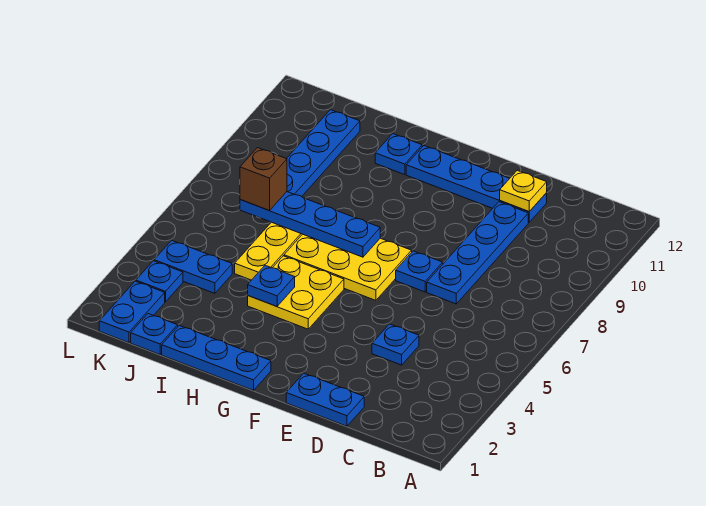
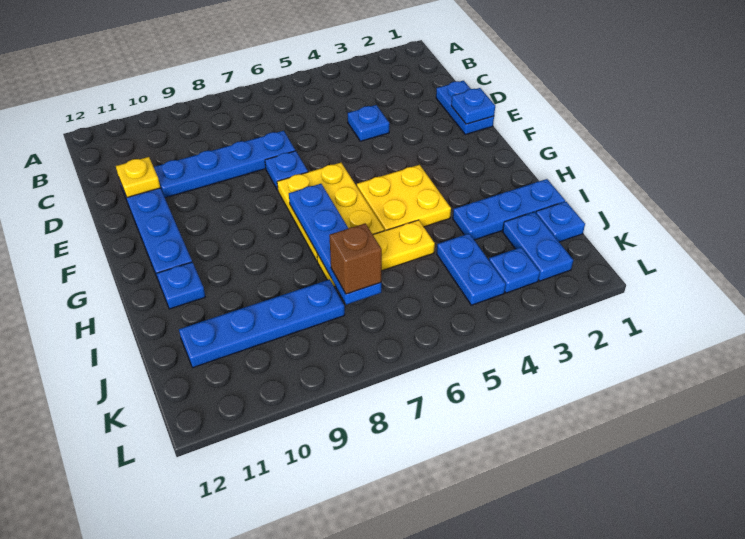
blue plate G1:I1 level 1 -> blue plate I1:I3 level 1
blue plate H4 level 2 -> blue plate E1 level 2
blue plate K1:K2 level 1 -> blue plate J2:K2 level 1

